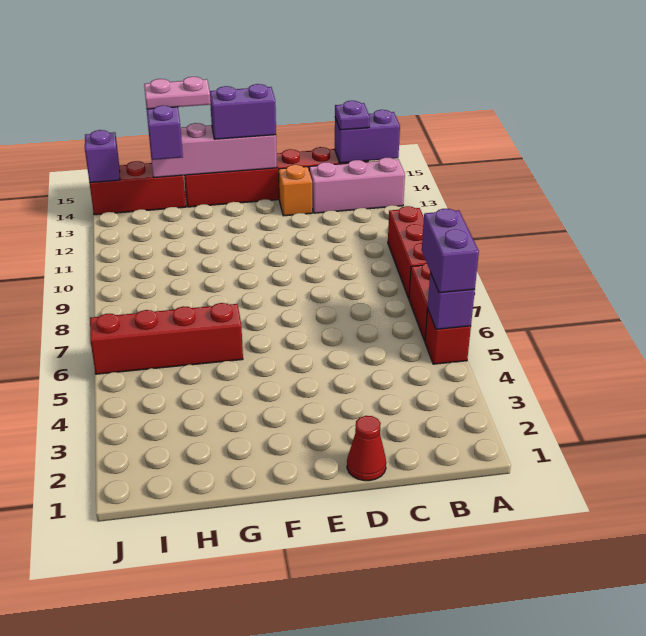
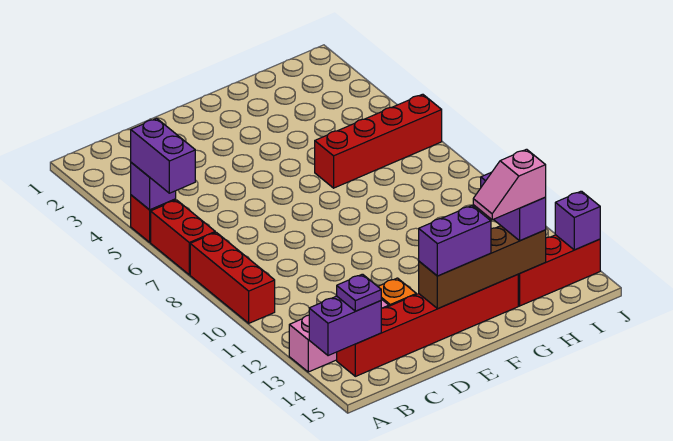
red cone D1 level 1 -> none
pink brick E14:H14 level 2 -> brown brick E14:H14 level 2
pink plate G14:H14 level 4 -> pink slope G14:H14 level 4 top H

